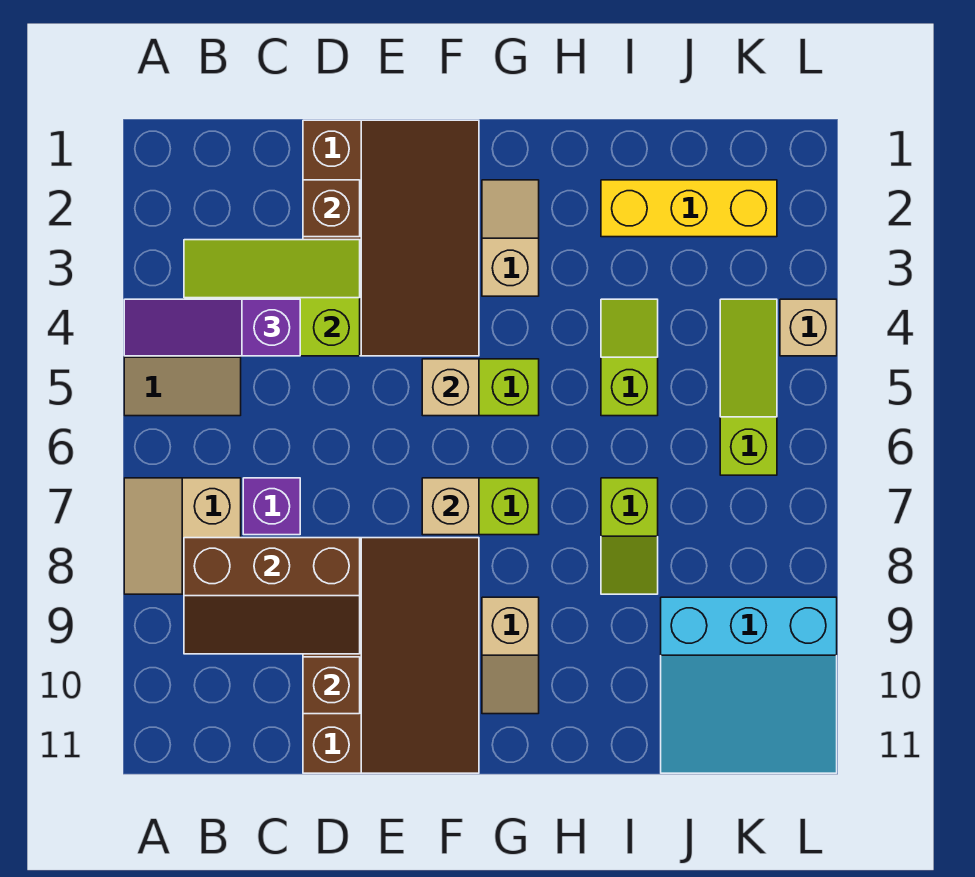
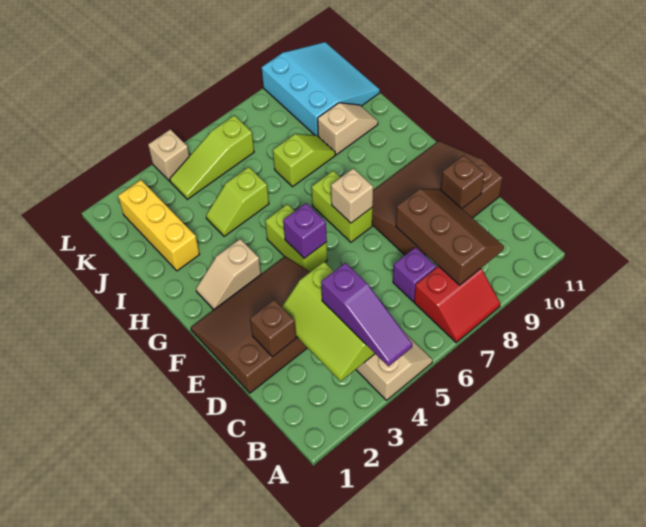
tan slope A7:B8 level 1 top B -> red slope A7:B8 level 1 top B
tan brick F5 level 2 -> purple brick F5 level 2
tan slope G9:G10 level 1 top 9 -> tan slope I9:I10 level 1 top 9

